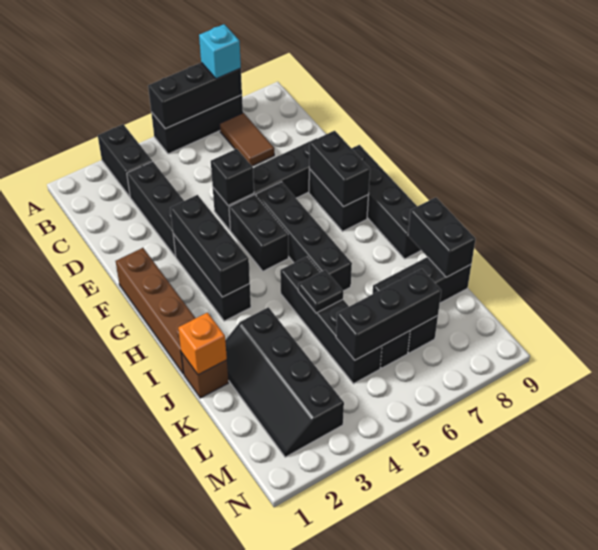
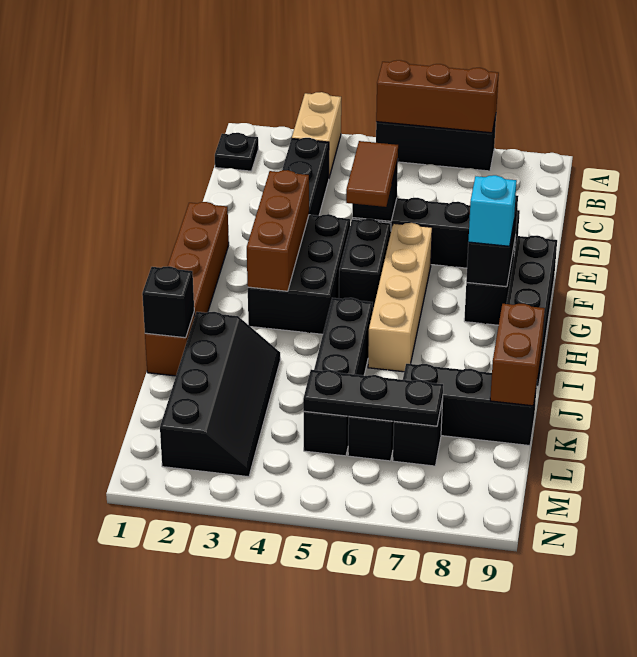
black brick A3:B3 level 1 -> tan brick A3:B3 level 1
black brick A5:A7 level 2 -> brown brick A5:A7 level 2
cyan brick A7 level 3 -> cyan brick G8 level 3
brown tile B7:C7 level 1 -> brown tile E5:F5 level 3
black brick F3:H3 level 1 -> black brick F3:H4 level 1
black brick F3:H3 level 2 -> brown brick F3:H3 level 2
black brick F6:I6 level 1 -> tan brick F6:I6 level 1
orange brick J1 level 2 -> black brick J1 level 2
black slope J2:M3 level 1 top 3 -> black slope J2:M3 level 1 top 2
black plate J5 level 2 -> black plate B1 level 1
black brick J9:K9 level 2 -> brown brick J9:K9 level 2
black brick L5:L7 level 2 -> black plate L5:L7 level 2

